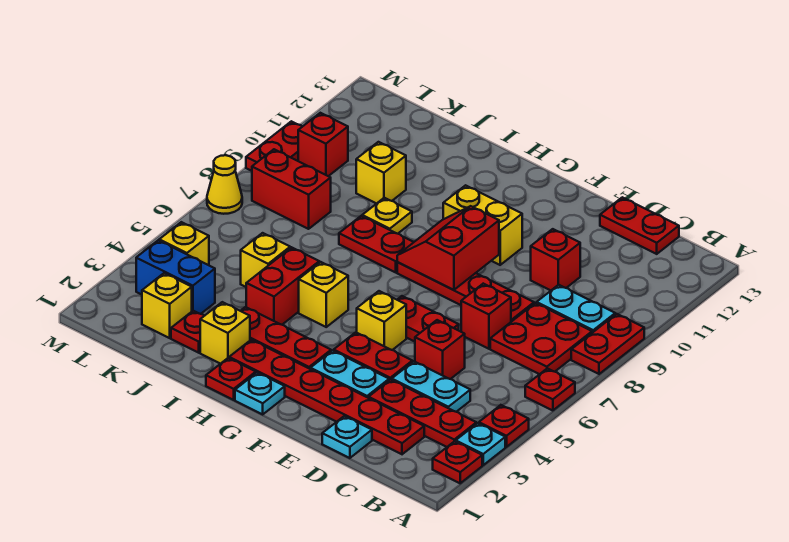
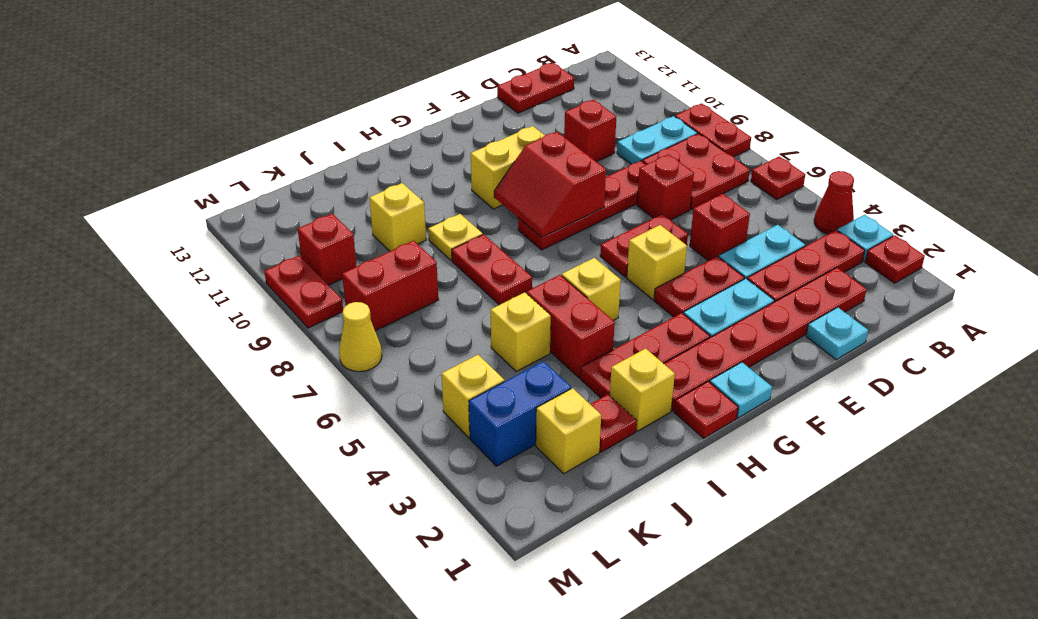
red plate A4 level 1 -> red cone A4 level 1
red plate H8:I8 level 1 -> red plate I7:I8 level 1

